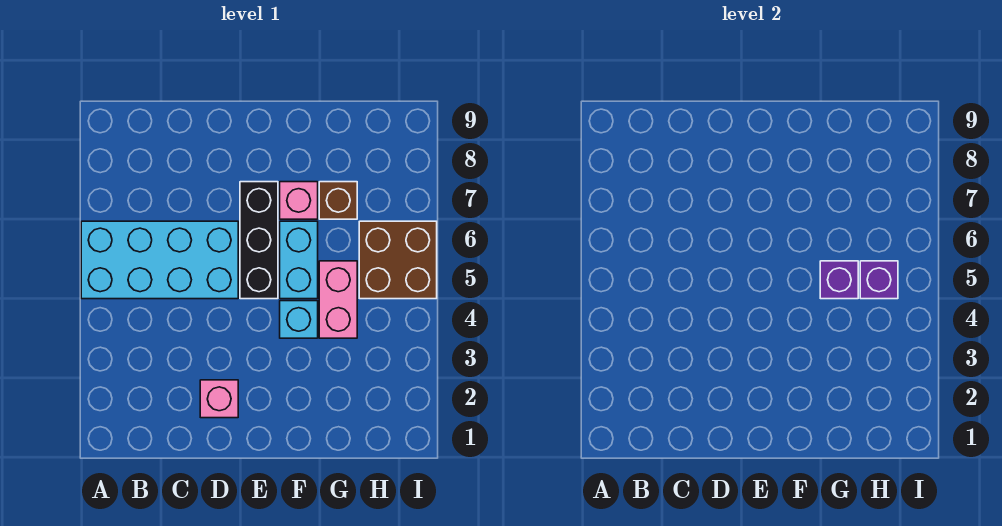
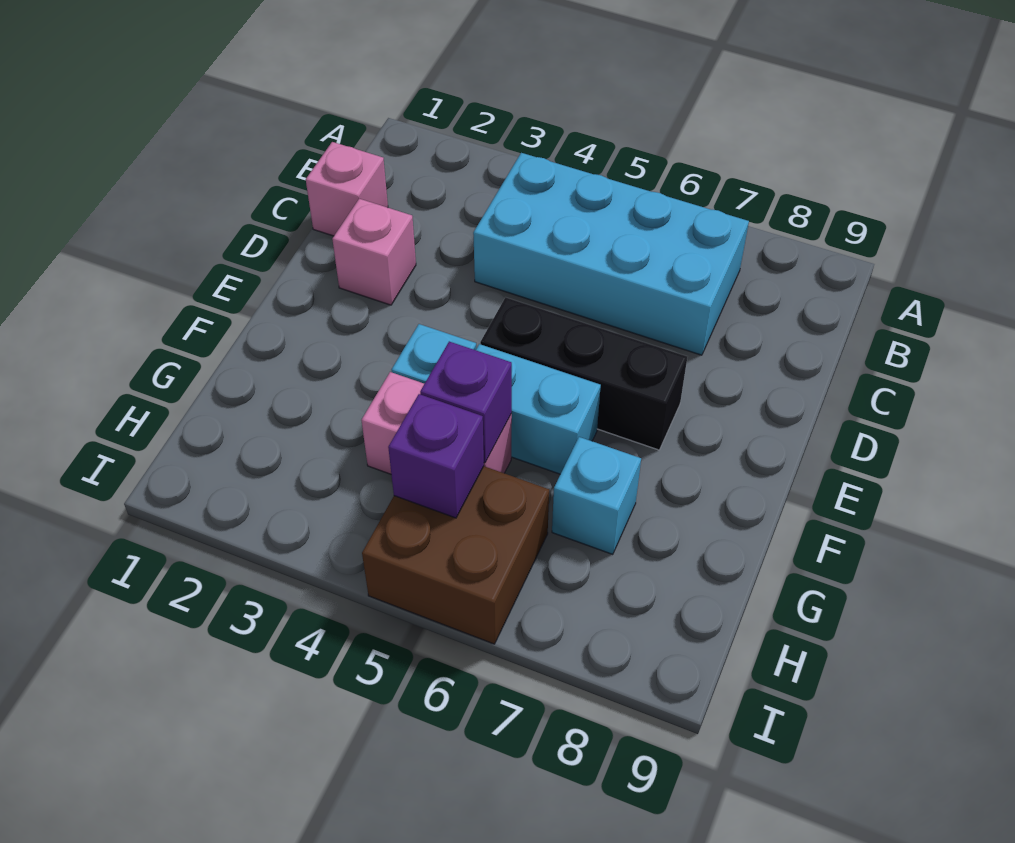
cyan brick A5:D6 level 1 -> cyan brick B4:C7 level 1
pink brick F7 level 1 -> pink brick C1 level 1
brown brick G7 level 1 -> cyan brick G7 level 1

